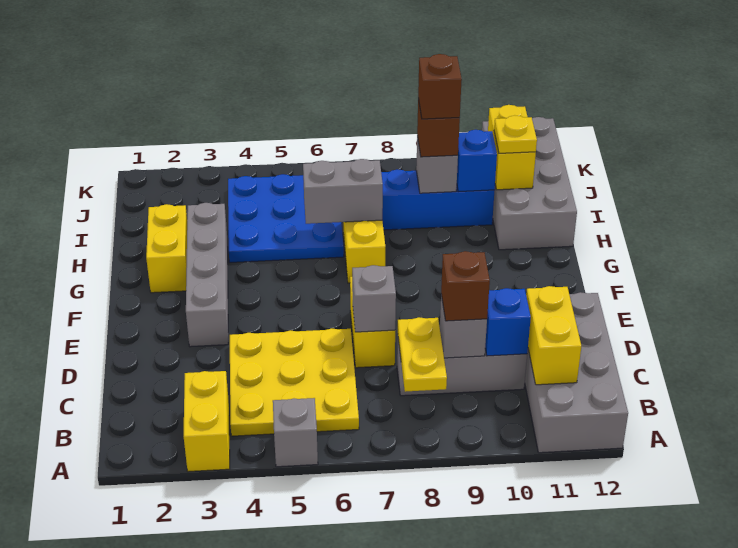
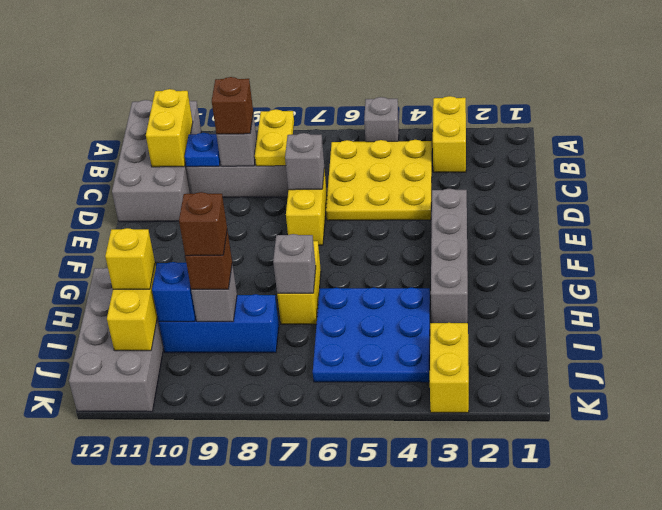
blue brick C10 level 2 -> blue plate C10 level 2
yellow brick G2:H2 level 1 -> yellow brick J3:K3 level 1
grey brick H6:H7 level 2 -> grey brick H7 level 2
yellow plate I11 level 3 -> yellow brick I11 level 3

